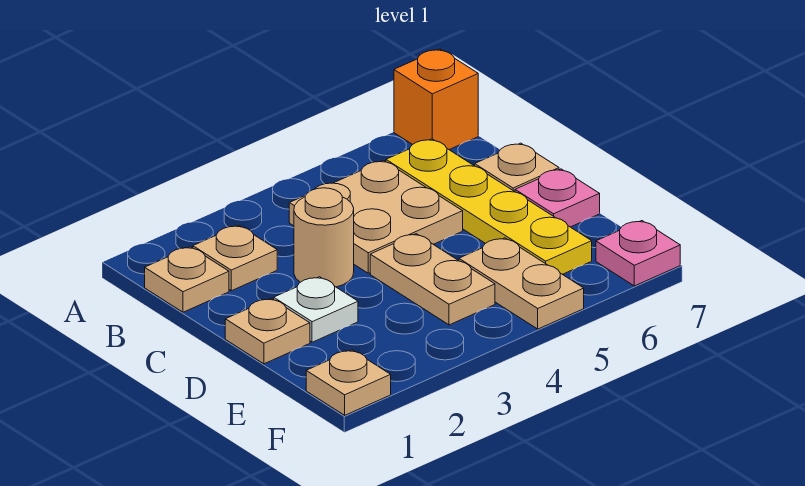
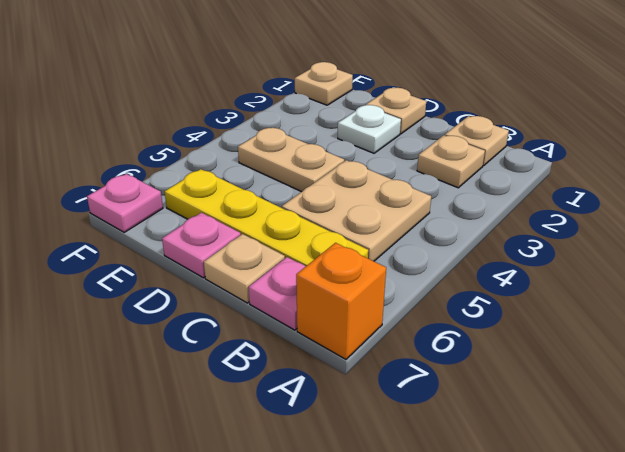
none -> pink plate B7 level 1
tan round brick C3 level 1 -> none
tan plate E5:F5 level 1 -> none

